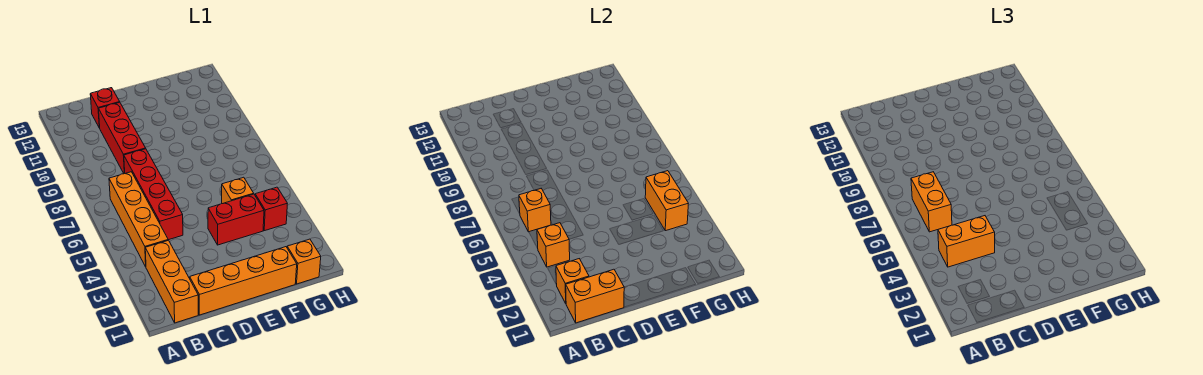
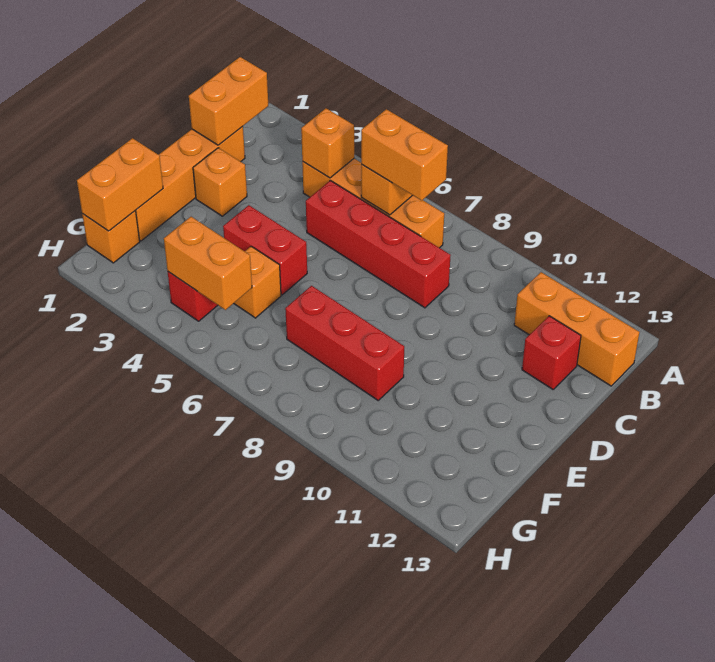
orange brick B1:B3 level 1 -> orange brick B11:B13 level 1
orange brick B2 level 2 -> orange brick D2 level 1
orange brick B4:C4 level 3 -> orange brick F1:G1 level 2
red brick C9:C11 level 1 -> red brick F7:F9 level 1
red brick E4:F4 level 1 -> red brick E4:E5 level 1

